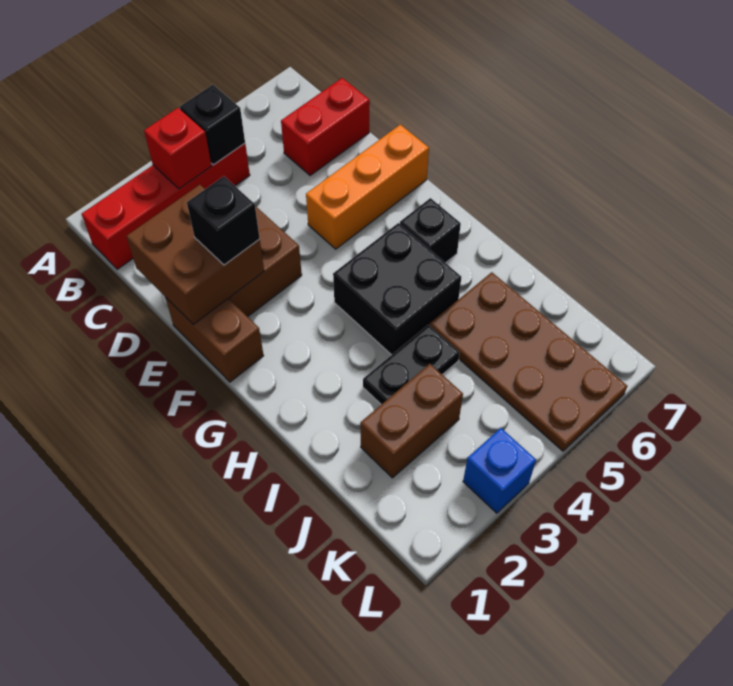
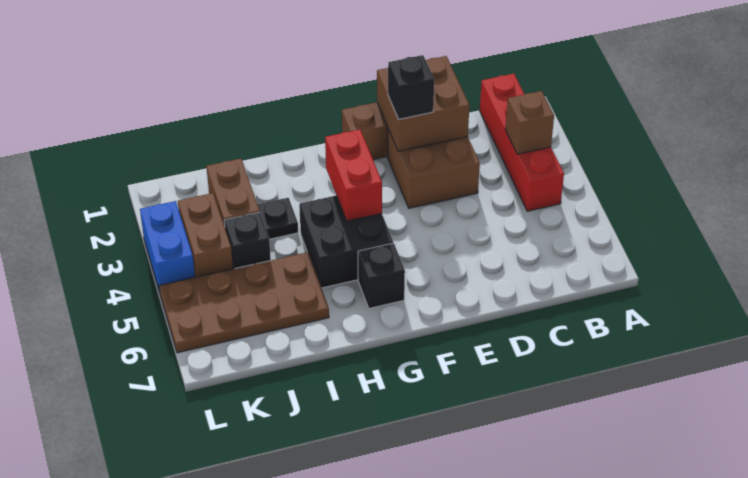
red brick B3 level 2 -> brown brick B3 level 2
black brick B4 level 2 -> black brick J4 level 1
red brick C6:C7 level 1 -> red brick G3:G4 level 2
orange brick E5:E7 level 1 -> none
black plate I3:I4 level 1 -> black plate I3 level 1
none -> brown brick K3:K4 level 1
blue brick L3 level 1 -> blue brick L3:L4 level 1

